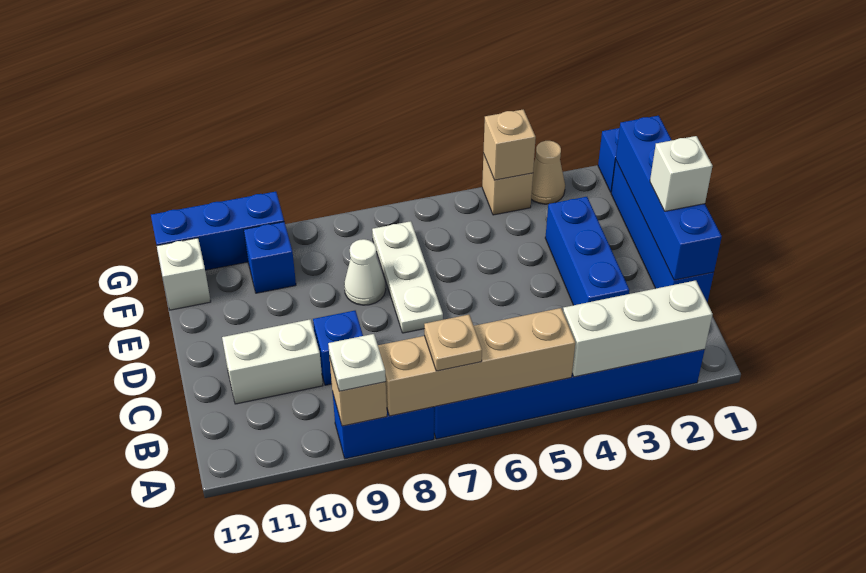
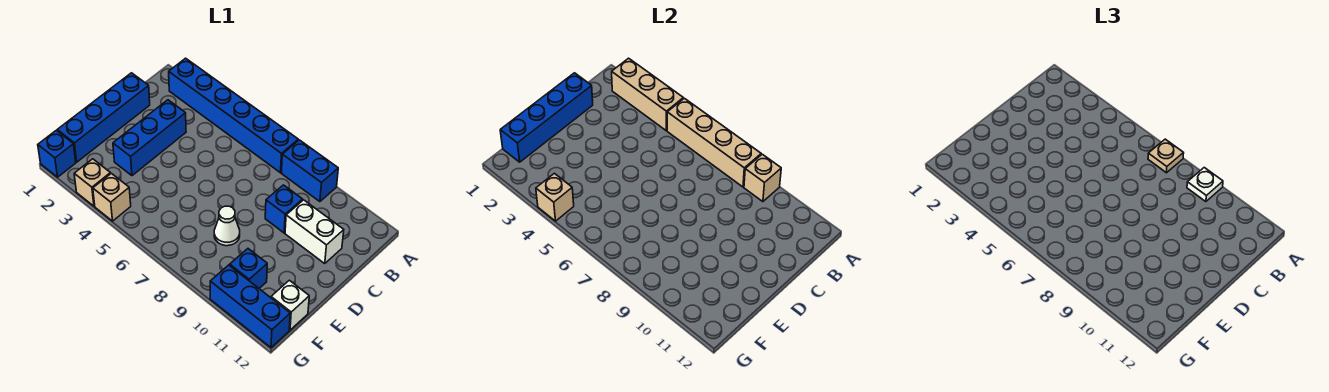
white brick A2:A4 level 2 -> tan brick A2:A4 level 2
white brick D1 level 3 -> none
white plate D7:F7 level 1 -> none
tan cone G3 level 1 -> tan brick G3 level 1

